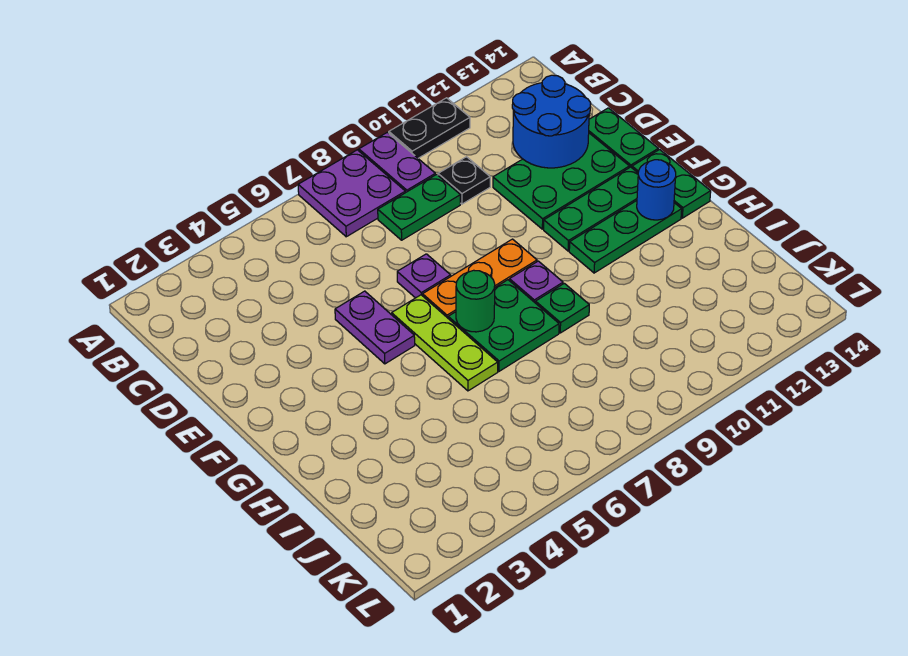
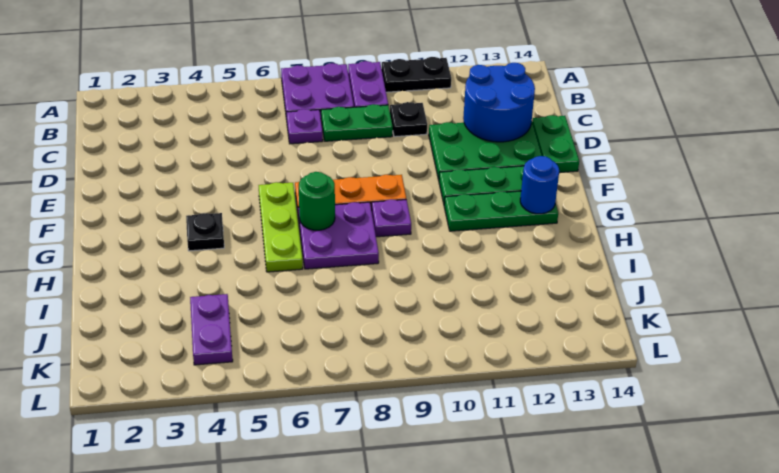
purple plate E5:F5 level 1 -> purple plate J4:K4 level 1
purple plate E7 level 1 -> purple plate C7 level 1
green plate F14:G14 level 1 -> none
none -> black plate G4 level 1
green plate G7:H8 level 1 -> purple plate G7:H8 level 1
green plate H9 level 1 -> none

